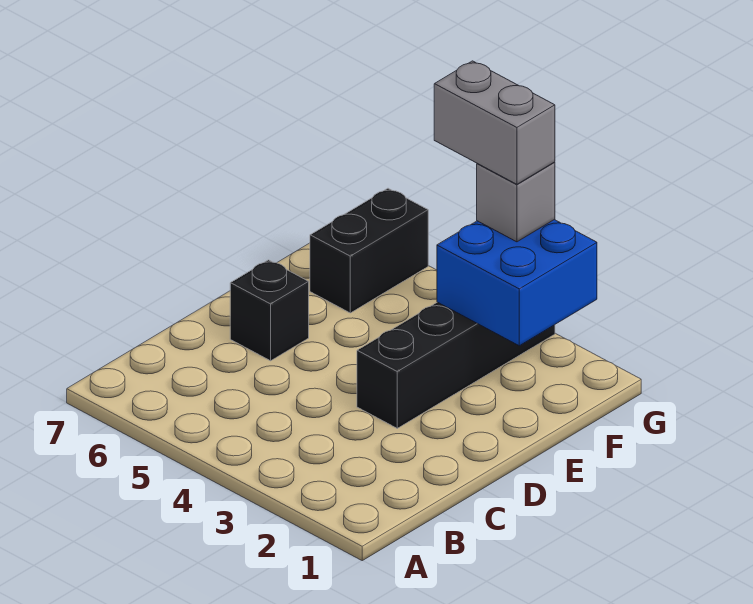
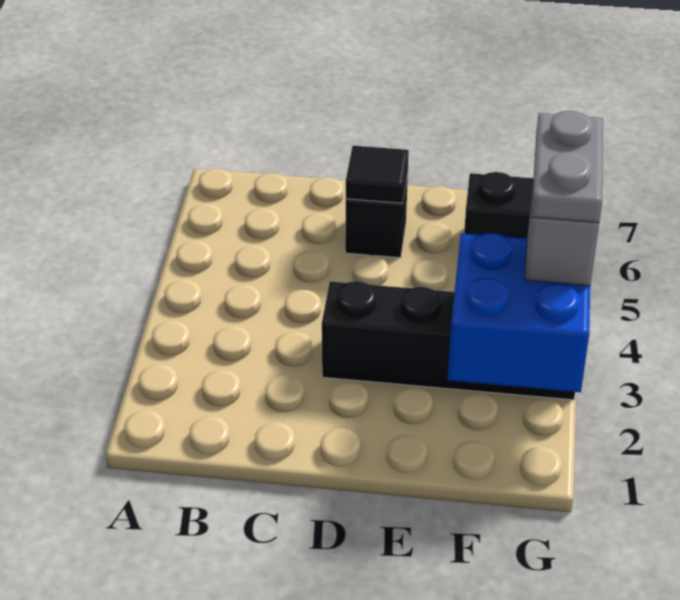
none -> black tile D6 level 2
grey brick G3:G4 level 4 -> grey plate G3:G4 level 4

